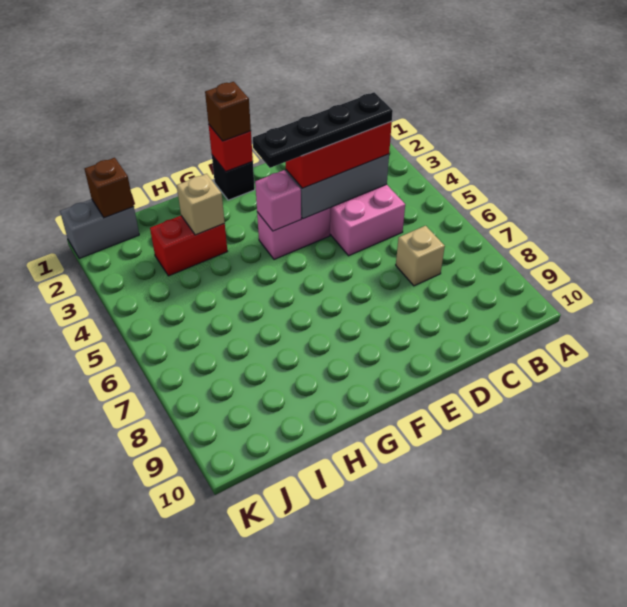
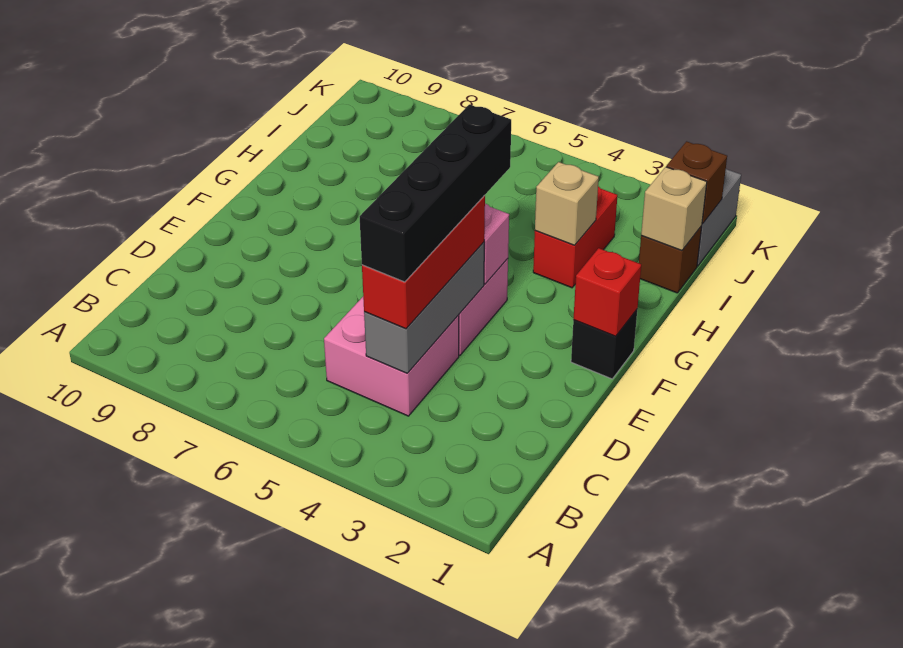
black plate C4:F4 level 4 -> black brick C4:F4 level 4
tan brick C7 level 1 -> tan brick I1 level 2
brown brick F1 level 3 -> brown brick I1 level 1

